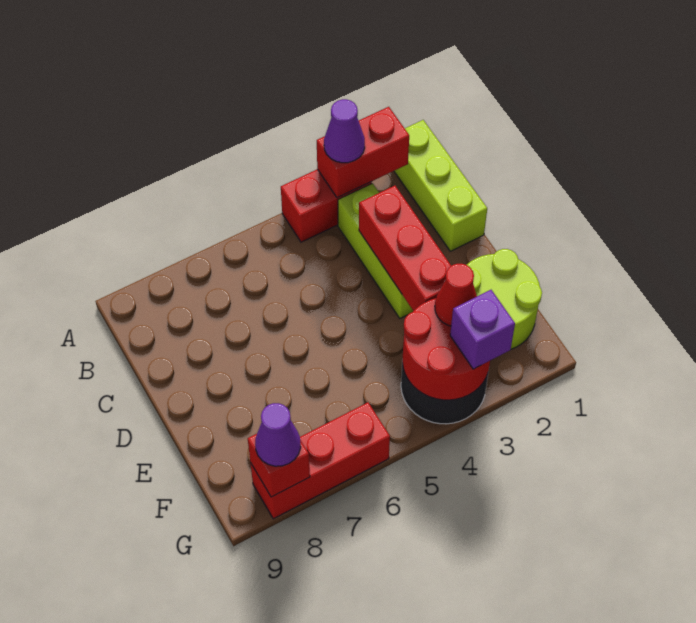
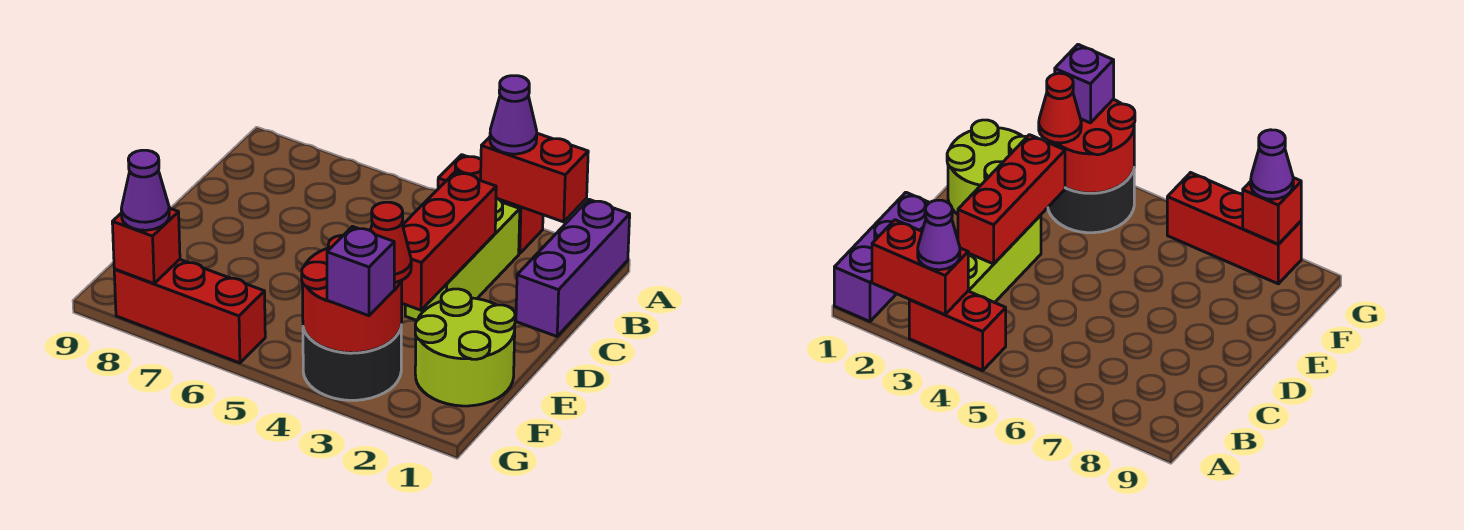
lime brick A1:C1 level 1 -> purple brick A1:C1 level 1

